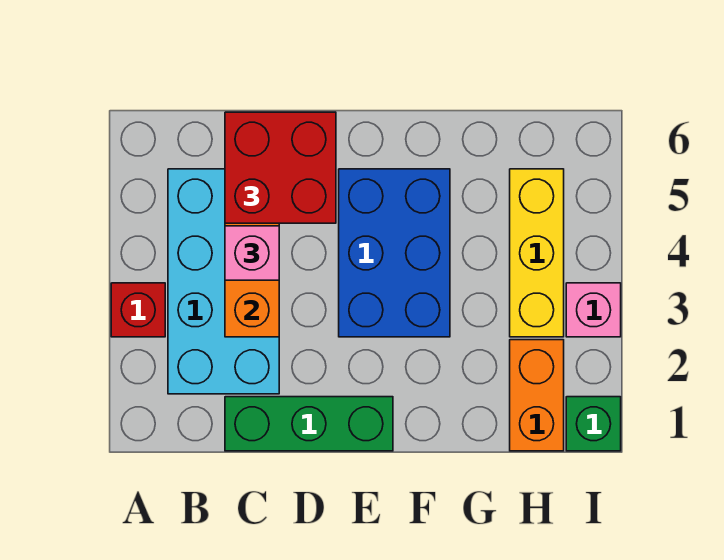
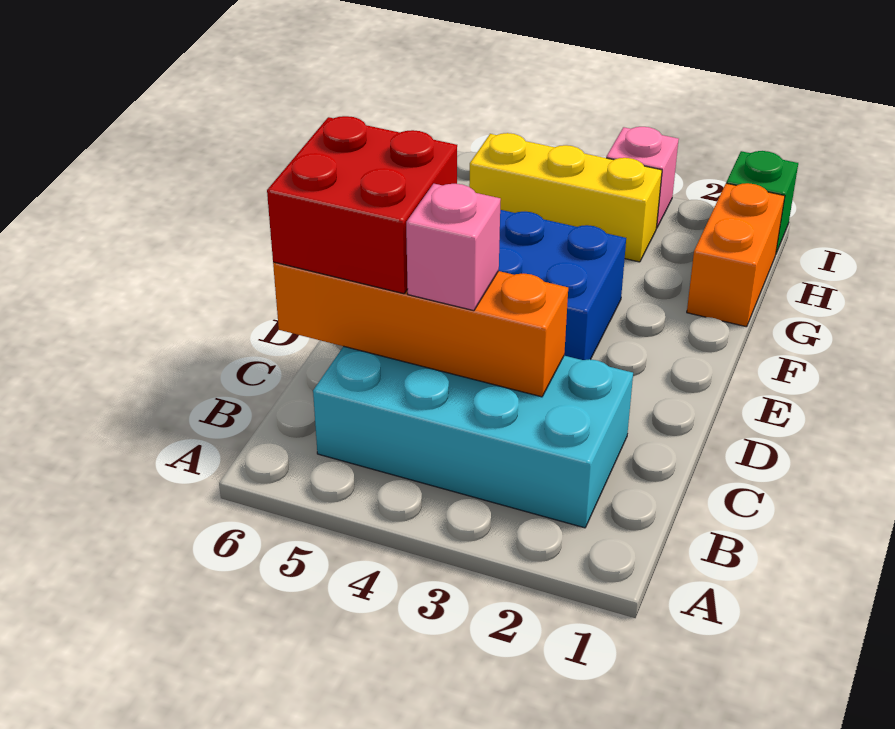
red brick A3 level 1 -> none
green brick C1:E1 level 1 -> none
orange brick H1:H2 level 1 -> orange brick G1:H1 level 1

